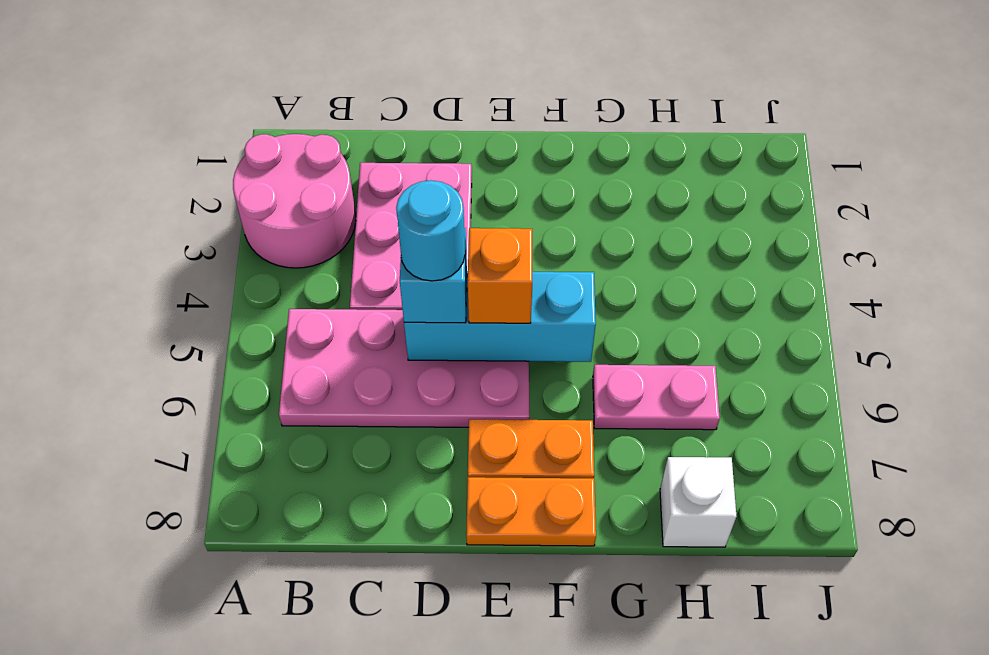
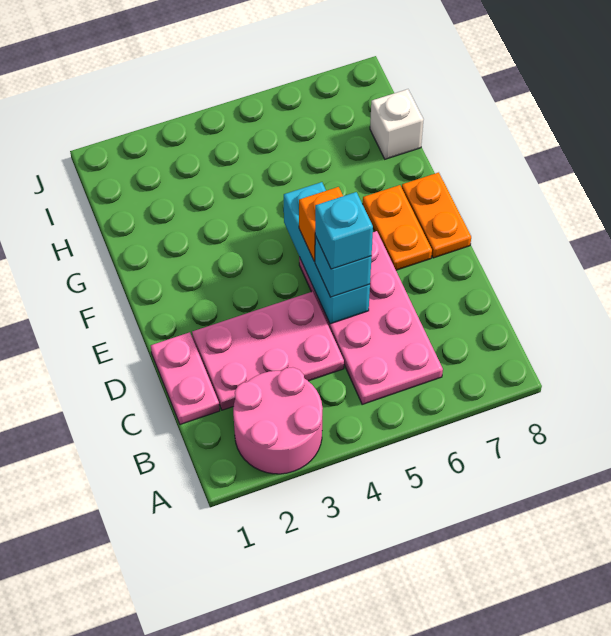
cyan round brick D5 level 4 -> cyan brick D5 level 4
pink plate G6:H6 level 1 -> pink plate C1:D1 level 1

